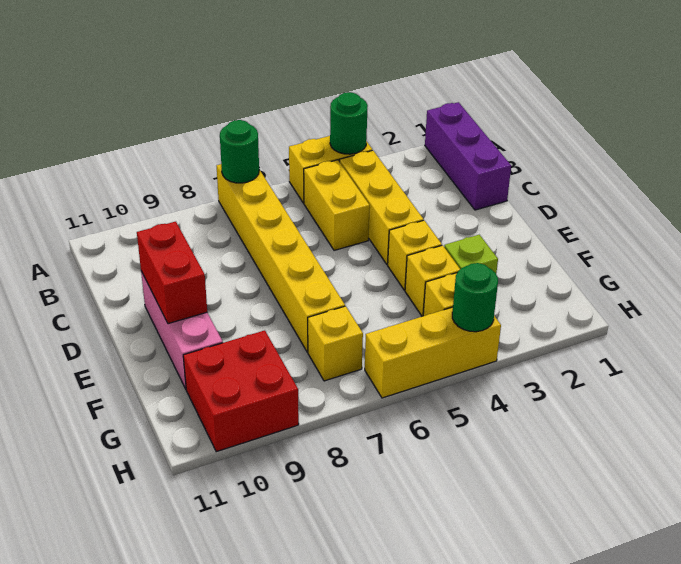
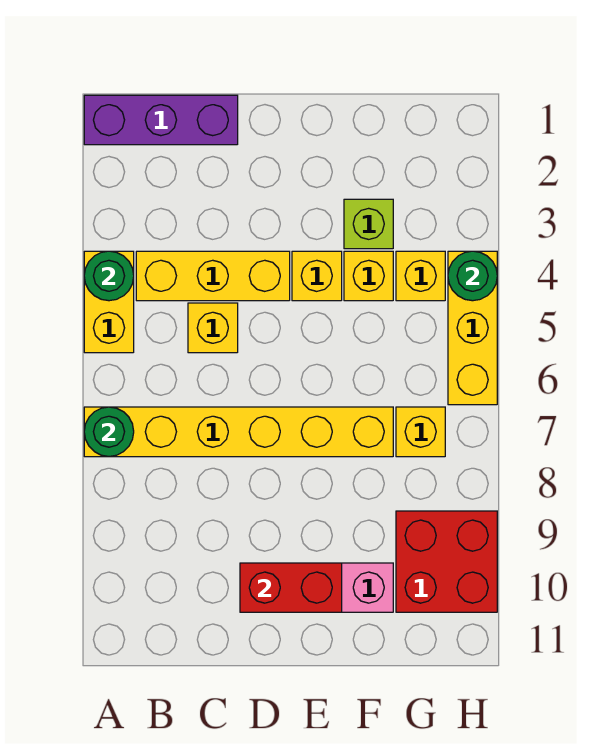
yellow brick B5:C5 level 1 -> yellow brick C5 level 1

